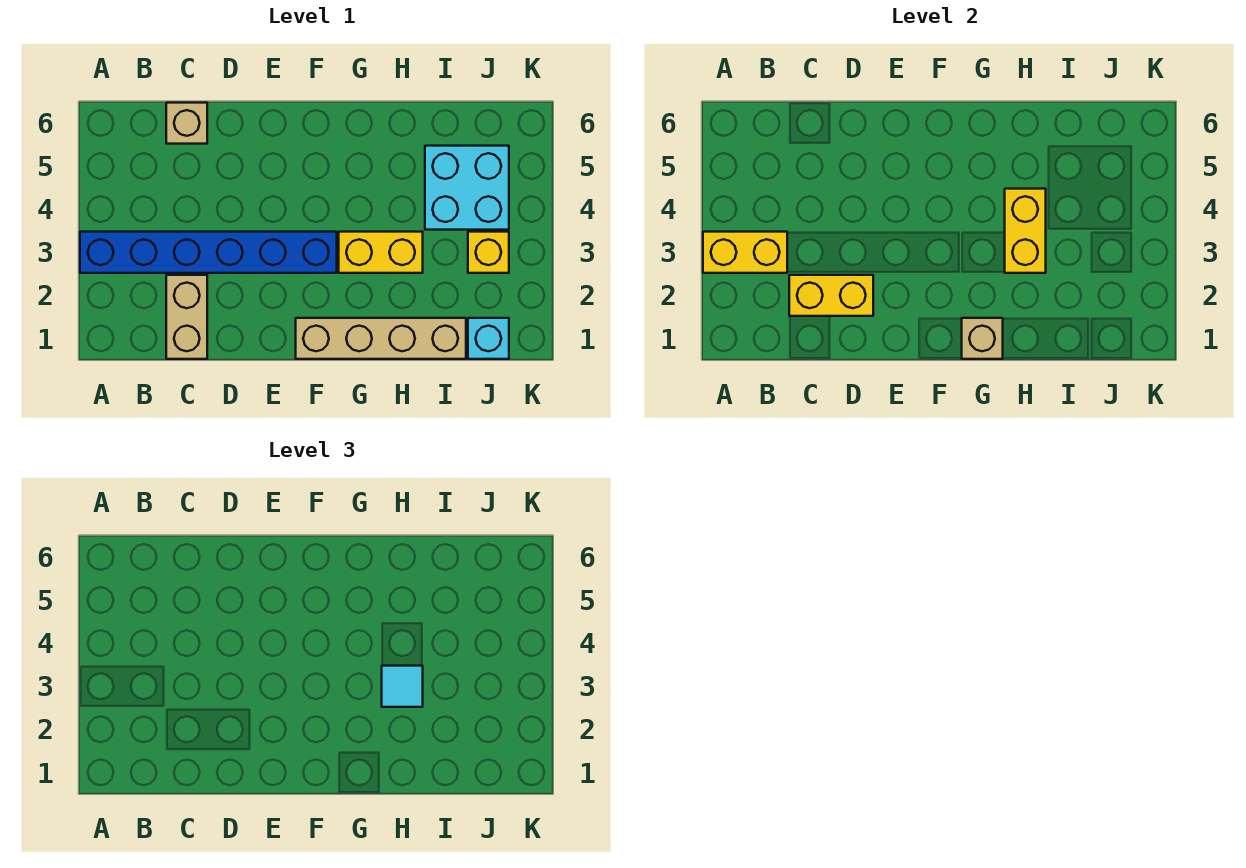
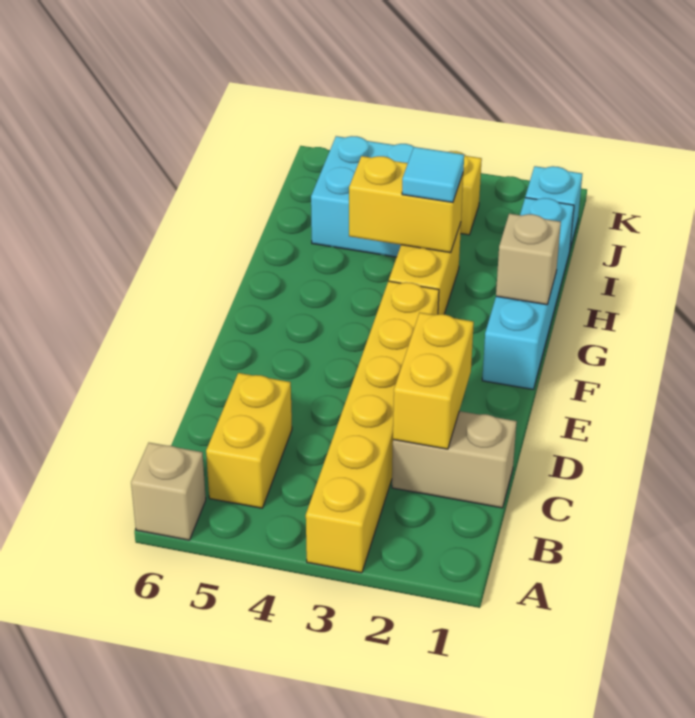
blue brick A3:F3 level 1 -> yellow brick A3:F3 level 1
yellow brick A3:B3 level 2 -> yellow brick B5:C5 level 1
tan brick C6 level 1 -> tan brick A6 level 1
tan brick F1:I1 level 1 -> cyan brick F1:I1 level 1

